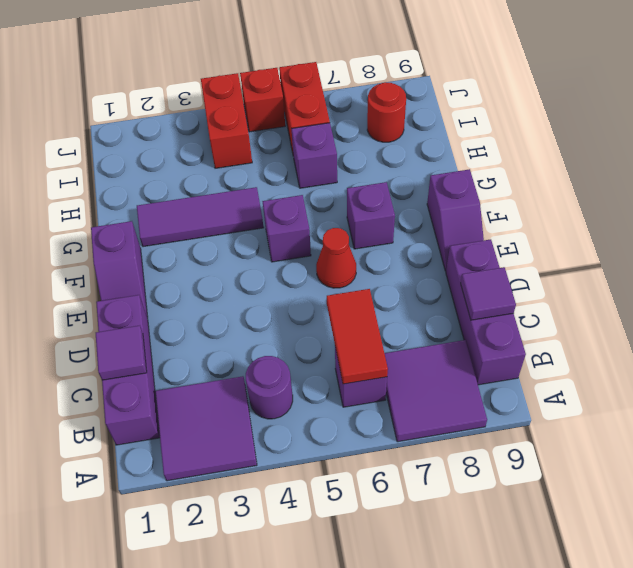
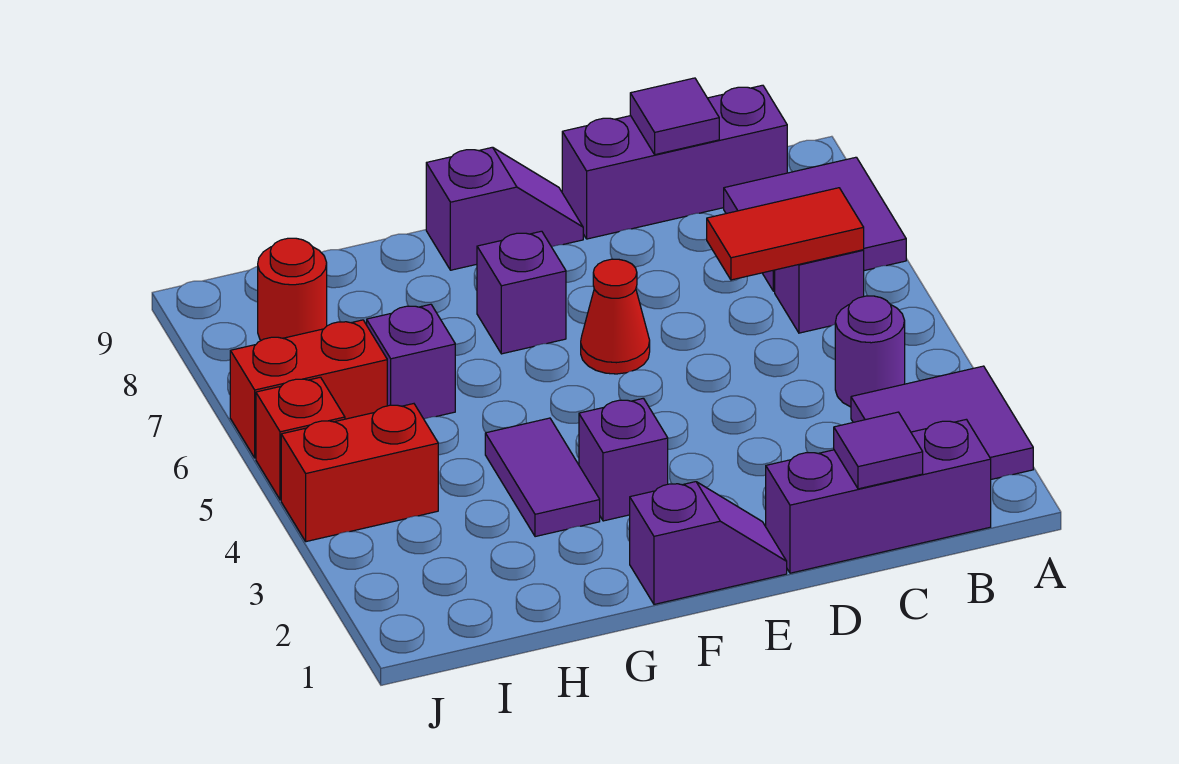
purple brick F5 level 1 -> purple brick F3 level 1
purple tile G2:G4 level 1 -> purple tile G3:G4 level 1

